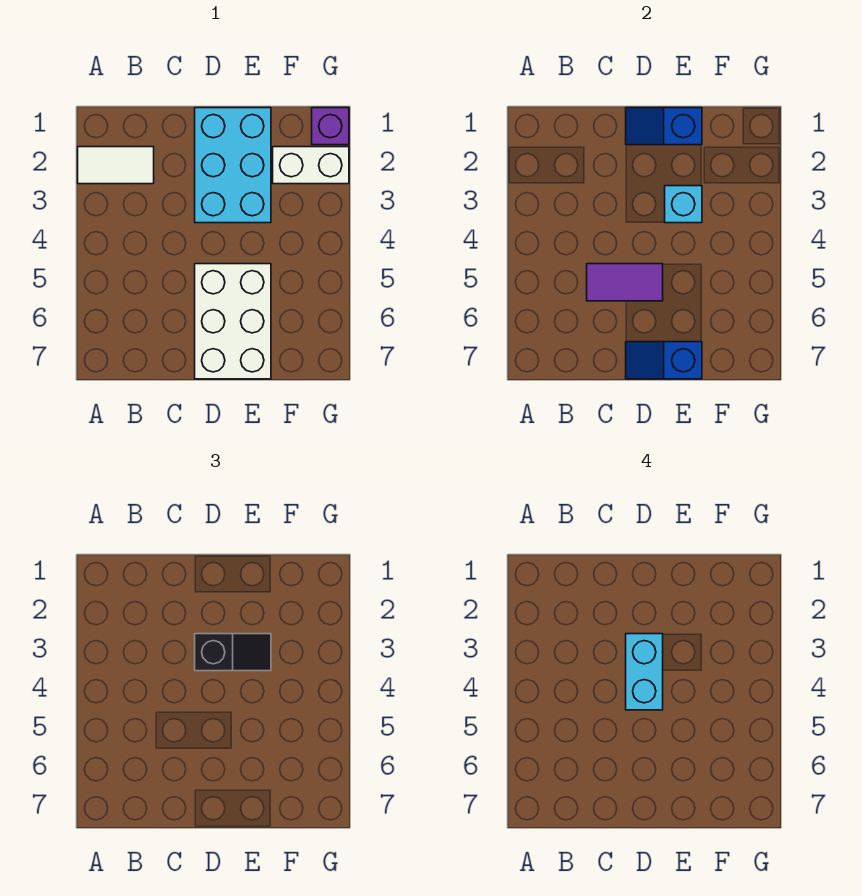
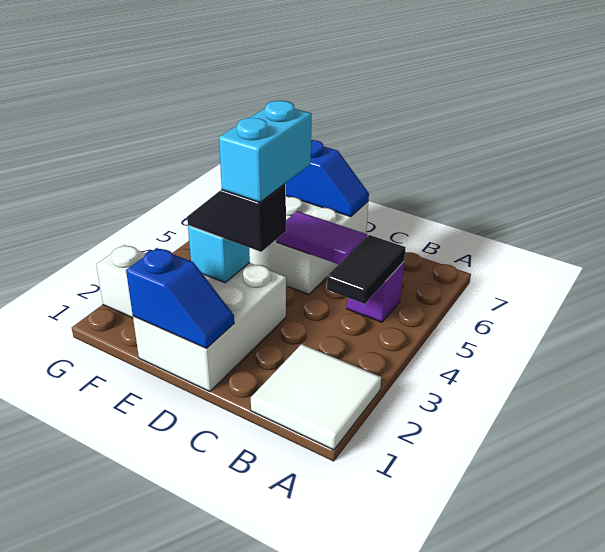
white tile A2:B2 level 1 -> white tile A1:B2 level 1
none -> black tile B4:B5 level 2
cyan brick D1:E3 level 1 -> white brick D1:E3 level 1
purple brick G1 level 1 -> purple brick B5 level 1

